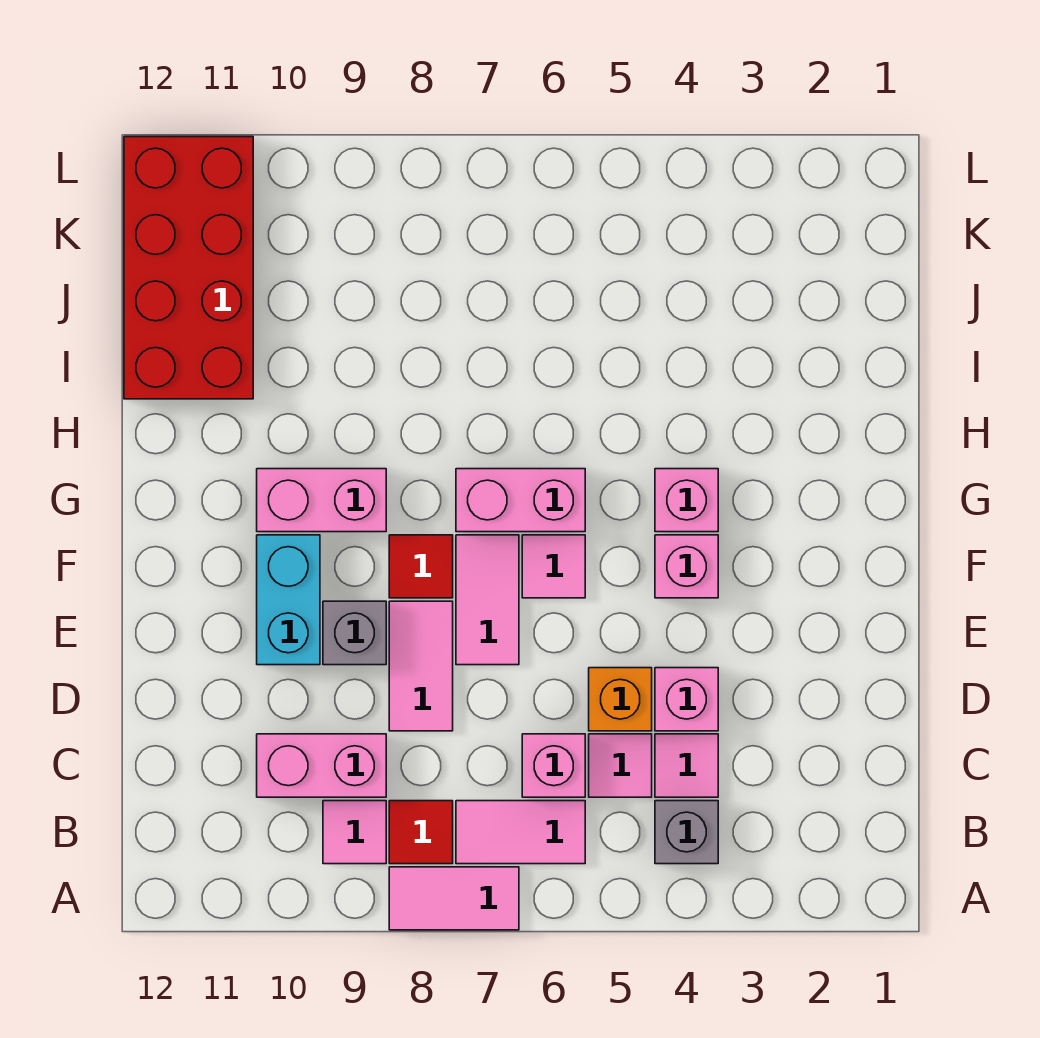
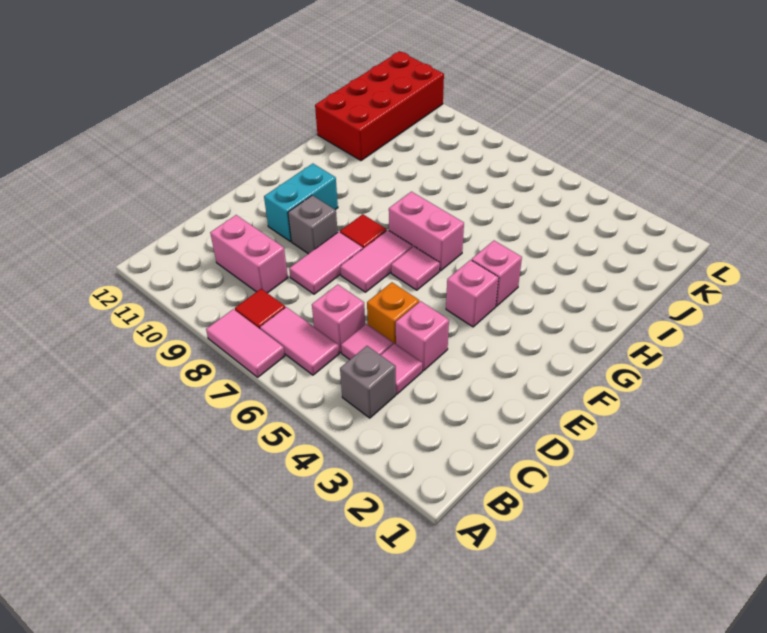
pink tile B9 level 1 -> none
pink brick G9:G10 level 1 -> none

